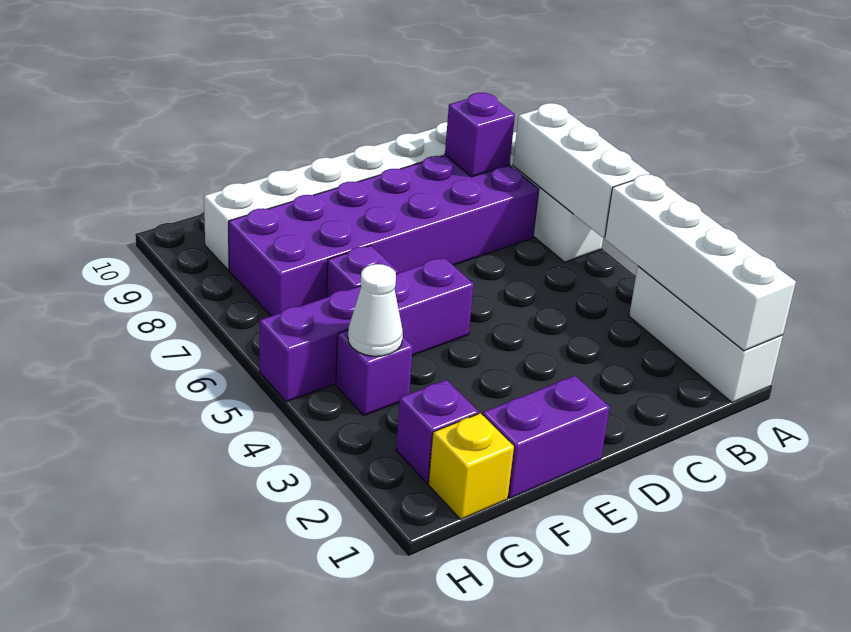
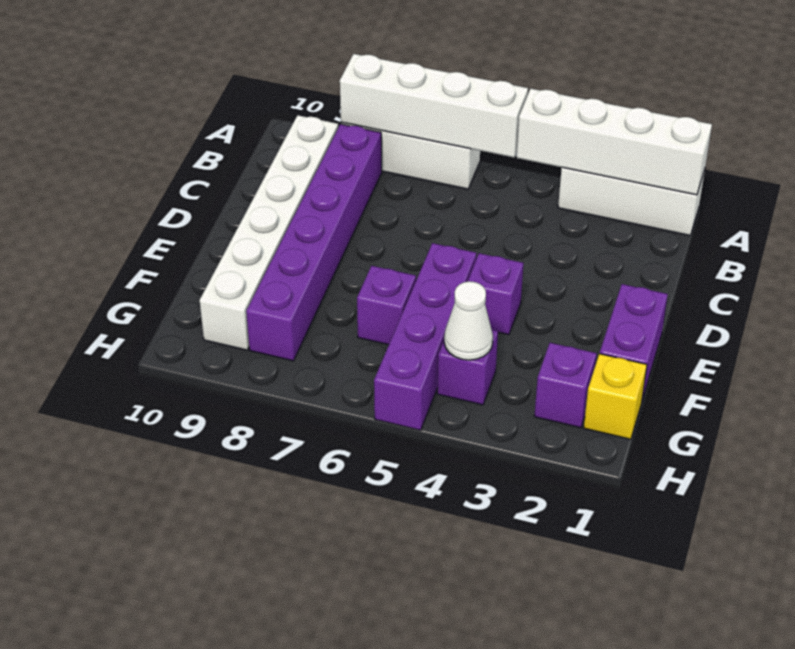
white brick A5:A7 level 2 -> white brick A5:A8 level 2
purple brick B7:G8 level 1 -> purple brick B8:G8 level 1
purple brick B8 level 2 -> purple brick E4 level 1

